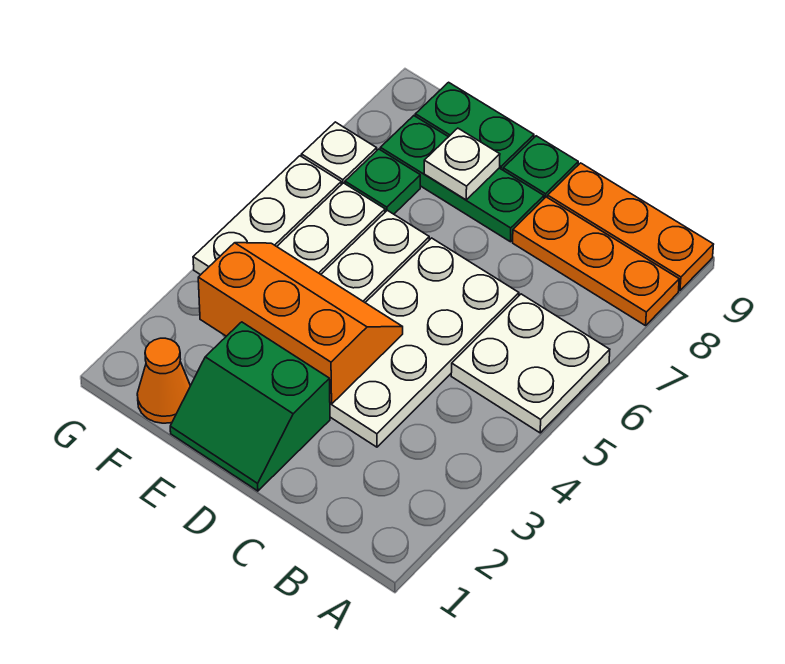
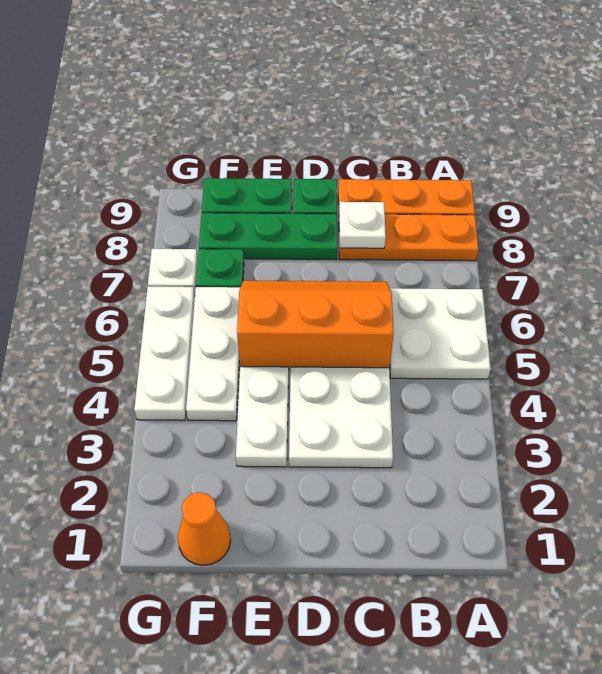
green slope D1:E2 level 1 top 2 -> none
orange slope D3:F4 level 2 top 3 -> orange slope C5:E6 level 2 top 5
white plate E8 level 2 -> white plate C8 level 2

